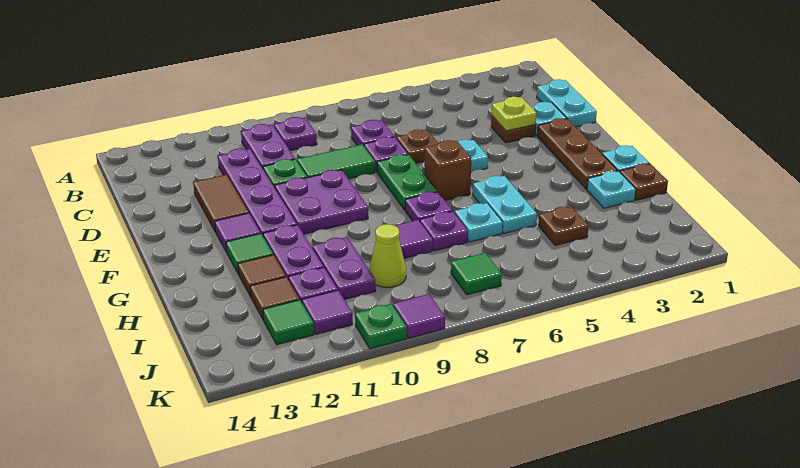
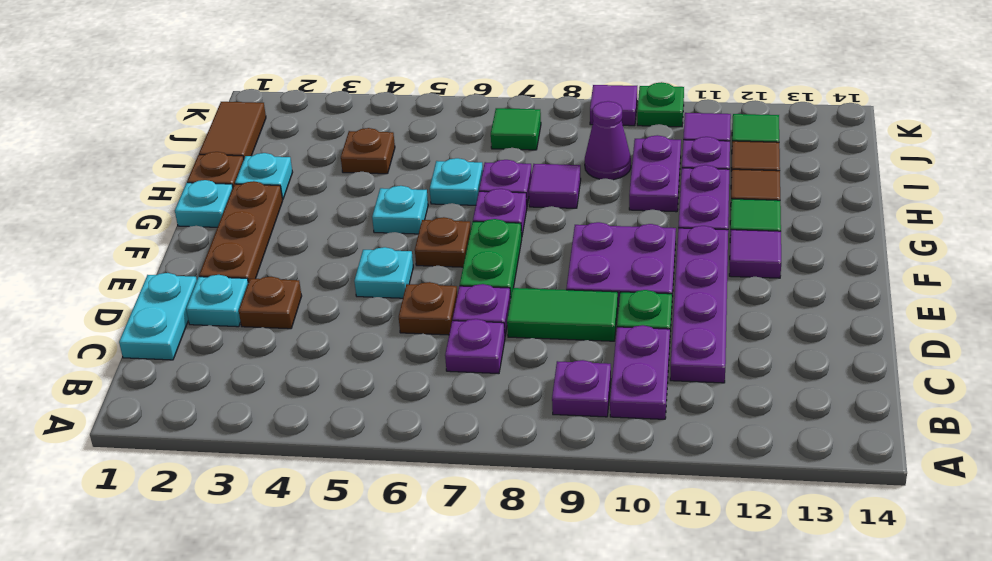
lime plate D3 level 2 -> none
brown tile D12:E12 level 1 -> brown tile I1:J1 level 1
brown brick F6 level 1 -> brown plate F6 level 1
cyan plate G5:H5 level 1 -> cyan plate G5 level 1
lime cone I9 level 1 -> purple cone I9 level 1

